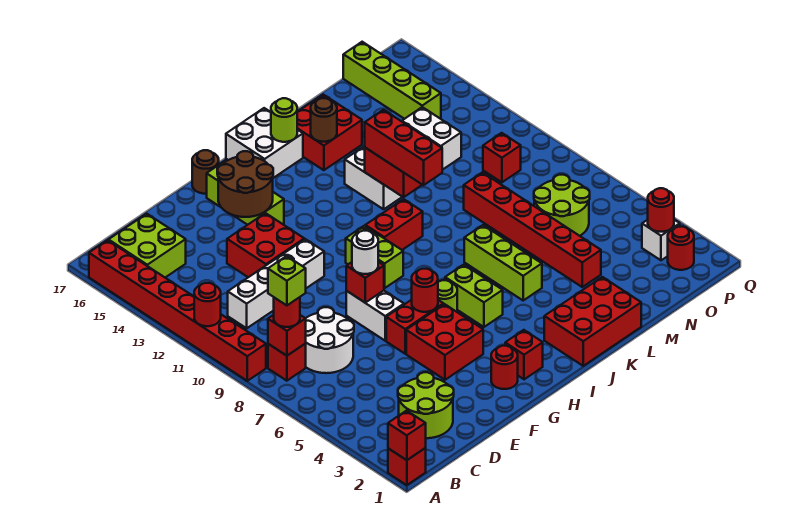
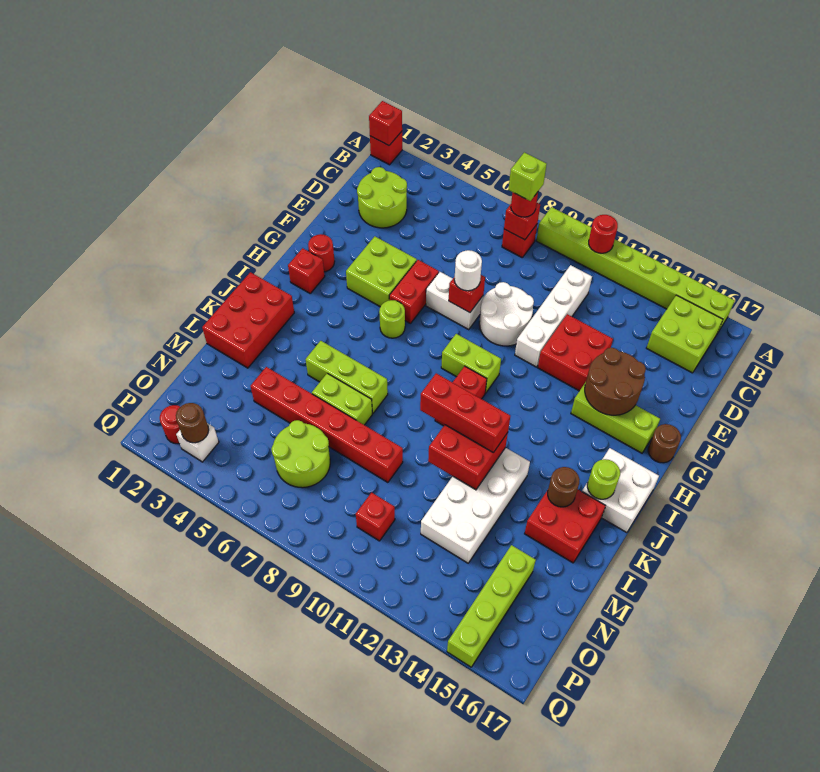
red brick A9:A16 level 1 -> lime brick A9:A16 level 1
white round brick C7:D8 level 1 -> white round brick E9:F10 level 1
red brick F4:G5 level 1 -> lime brick F4:G5 level 1
red round brick G6 level 2 -> none
lime brick I5:I6 level 1 -> lime brick L6:L7 level 1
lime brick O14:O17 level 1 -> lime brick N15:Q15 level 1
red round brick P3 level 2 -> brown round brick P3 level 2

